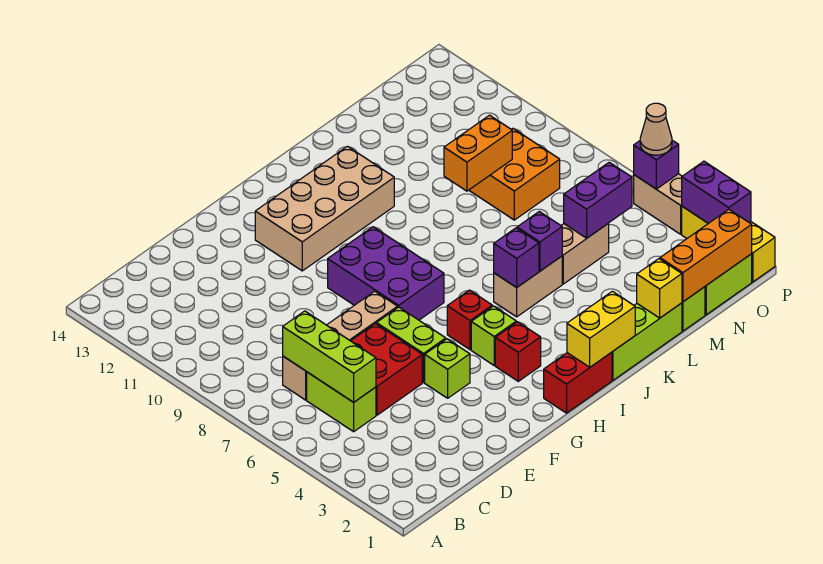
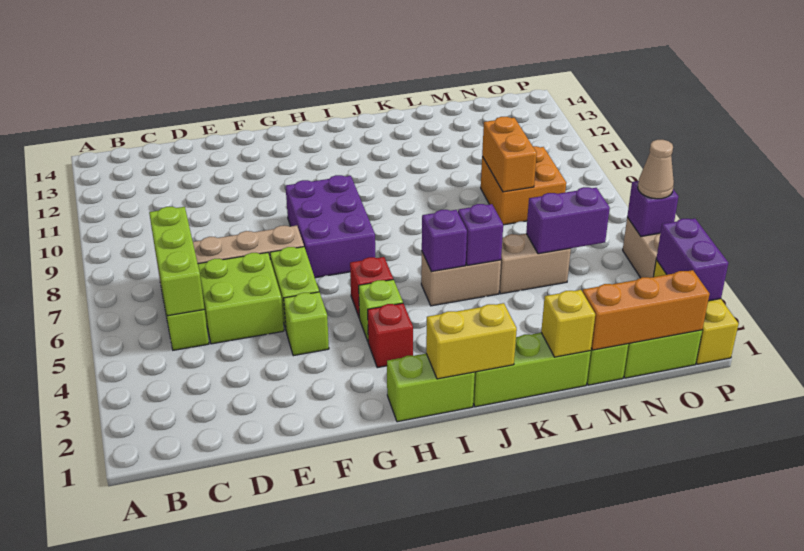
red brick D5:E6 level 1 -> lime brick D5:E6 level 1
tan brick G11:J12 level 1 -> none
red brick H1:I1 level 1 -> lime brick H1:I1 level 1
orange brick L9:M9 level 2 -> orange brick M8:M9 level 2

